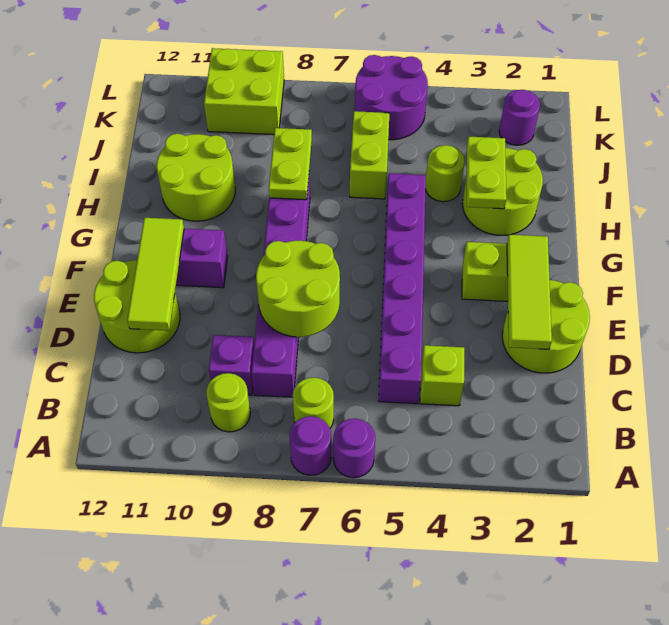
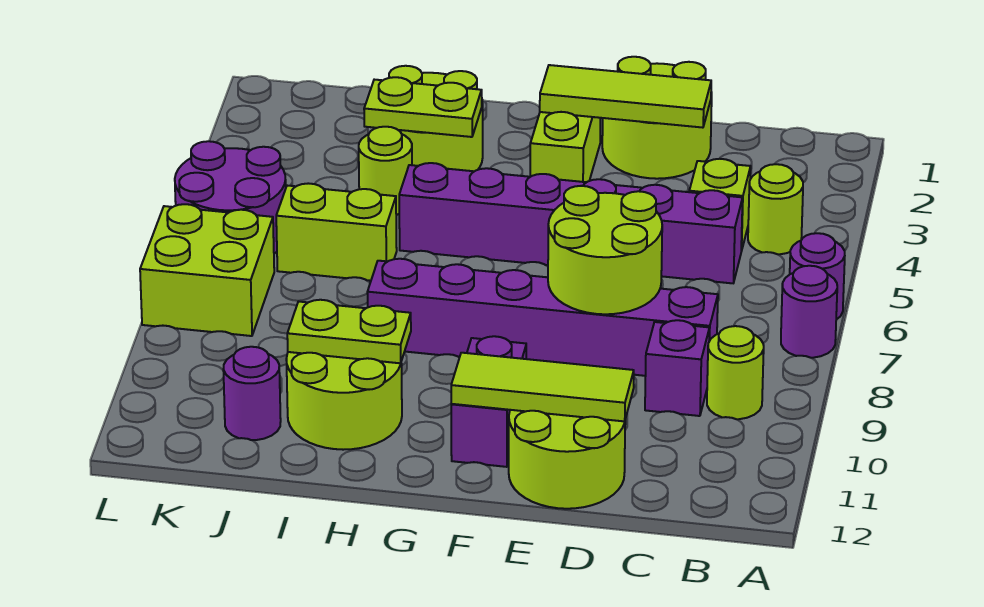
lime round brick B7 level 1 -> lime round brick B4 level 1
lime plate H8:I8 level 2 -> lime plate H10:I10 level 2
purple round brick K2 level 1 -> purple round brick J11 level 1
lime brick K9:L10 level 1 -> lime brick K7:L8 level 1

